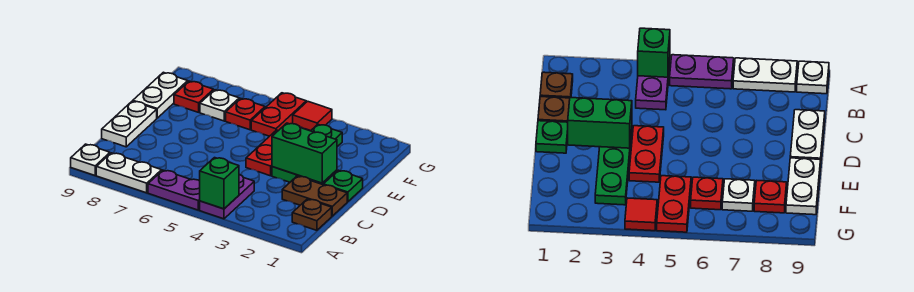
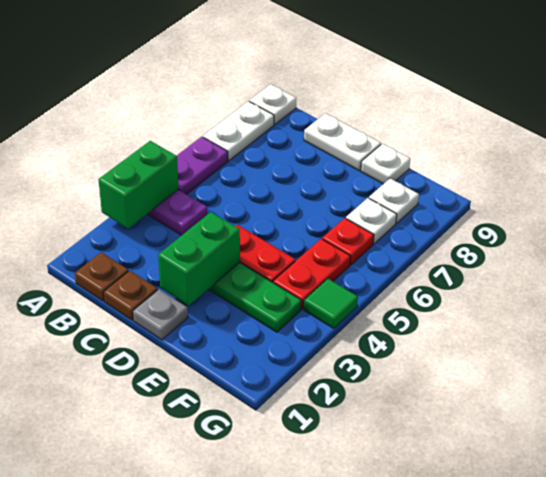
green brick A4 level 2 -> green brick A3:A4 level 2
brown plate C1:C2 level 1 -> brown plate C1 level 1
green plate D1 level 1 -> grey plate D1 level 1
white plate E9:F9 level 1 -> white plate E9 level 1
red plate F5:G5 level 1 -> red plate F4:F5 level 1
red plate F8 level 1 -> white plate F8 level 1
red tile G4 level 1 -> green tile G4 level 1

